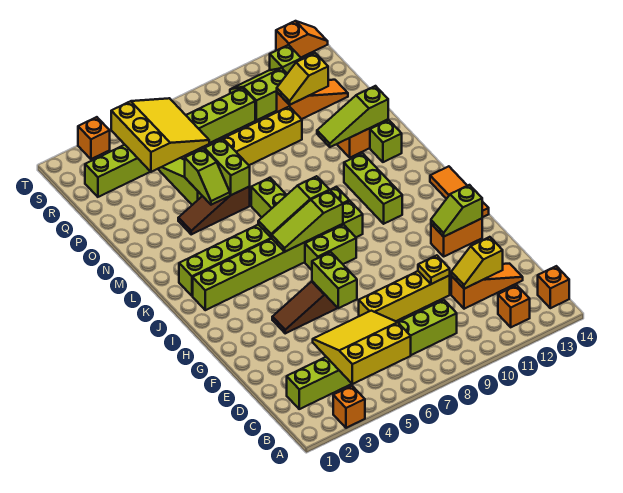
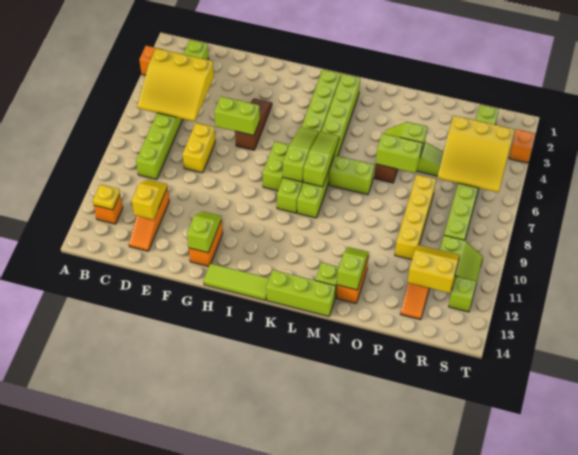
yellow slope B4:D6 level 2 top B -> yellow slope B4:D6 level 2 top 4
orange brick B14 level 1 -> none
yellow brick E7:E10 level 1 -> yellow brick E7:E8 level 1
yellow plate E10 level 2 -> yellow plate B12 level 2
orange tile H14:J14 level 1 -> lime tile H14:J14 level 1
lime brick J11:L11 level 1 -> lime brick K14:M14 level 1
lime slope N11:N13 level 2 top 13 -> lime slope N12:N13 level 2 top 13
yellow slope Q11:Q12 level 2 top 12 -> yellow slope Q11:R12 level 2 top 12
orange slope T13:T14 level 1 top 13 -> none

